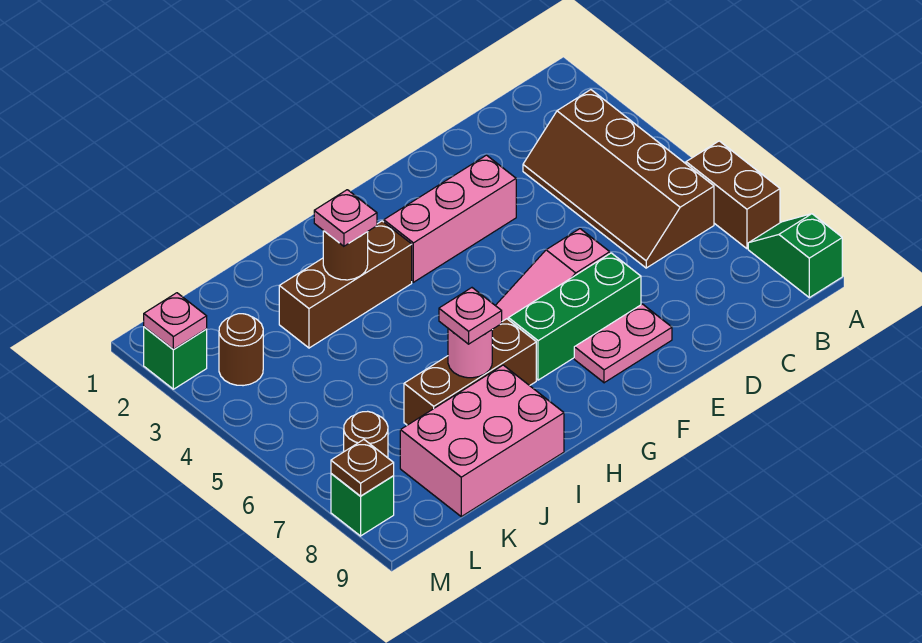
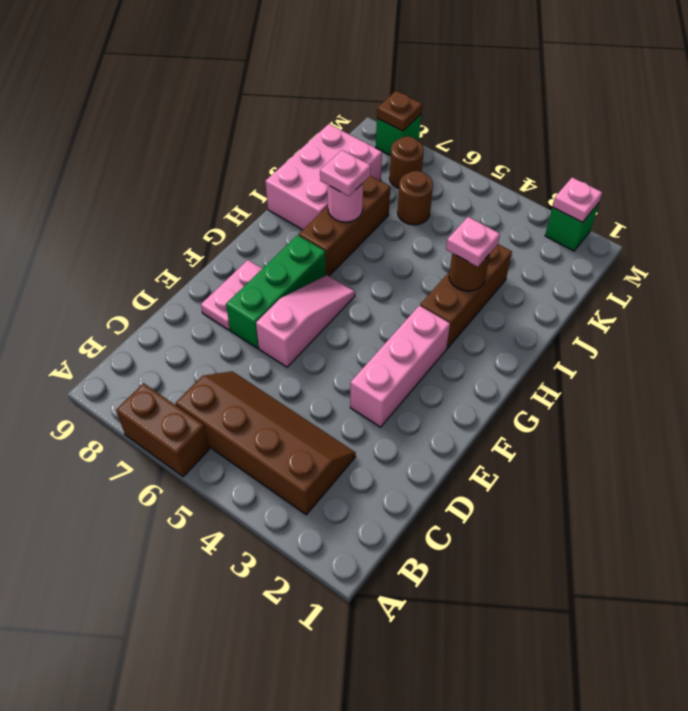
green slope A8:A9 level 1 top 9 -> none
brown round brick L3 level 1 -> brown round brick K6 level 1

